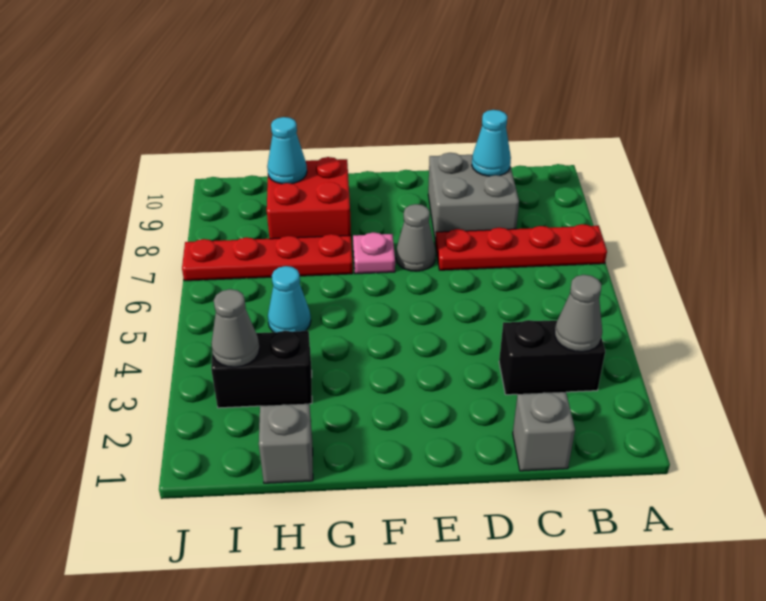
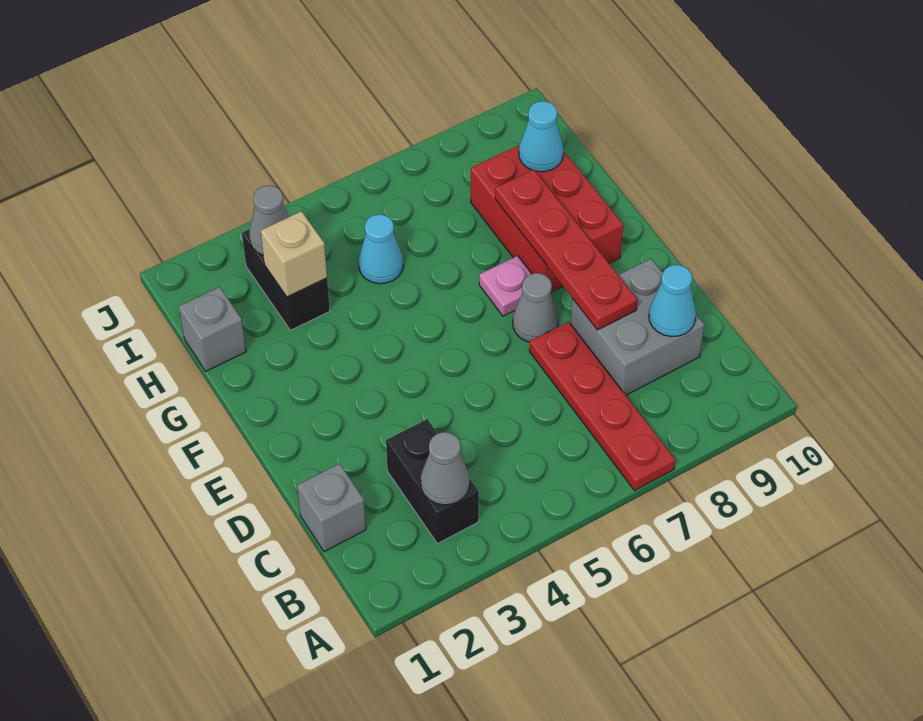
red plate G7:J7 level 1 -> red plate D8:G8 level 2
red brick G8:H9 level 1 -> red brick F8:H9 level 1
none -> tan brick H3 level 2

